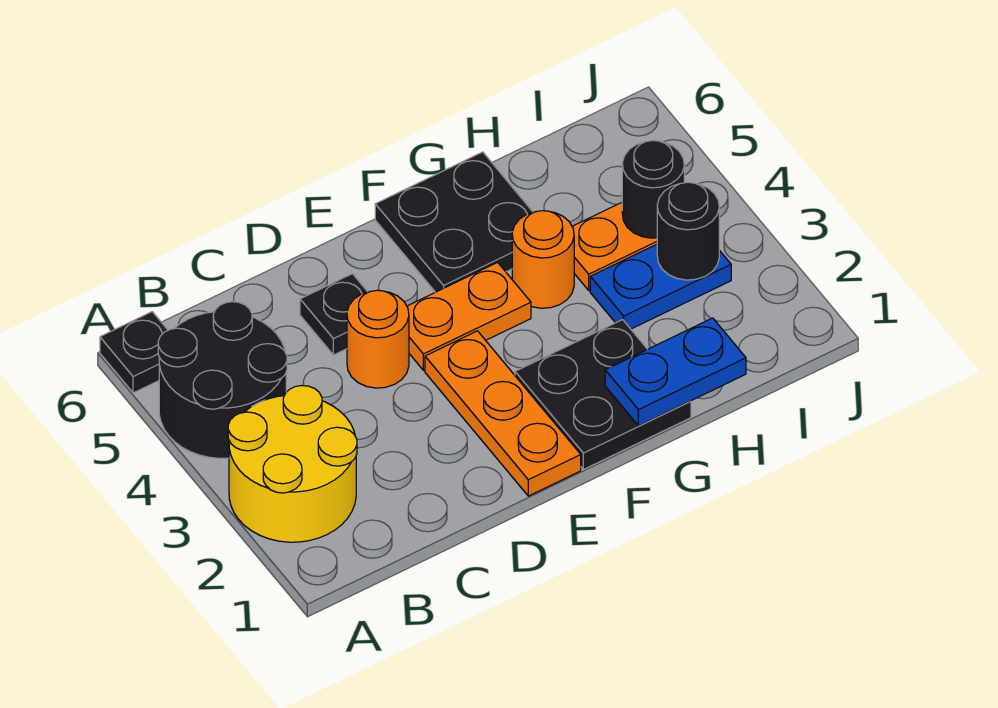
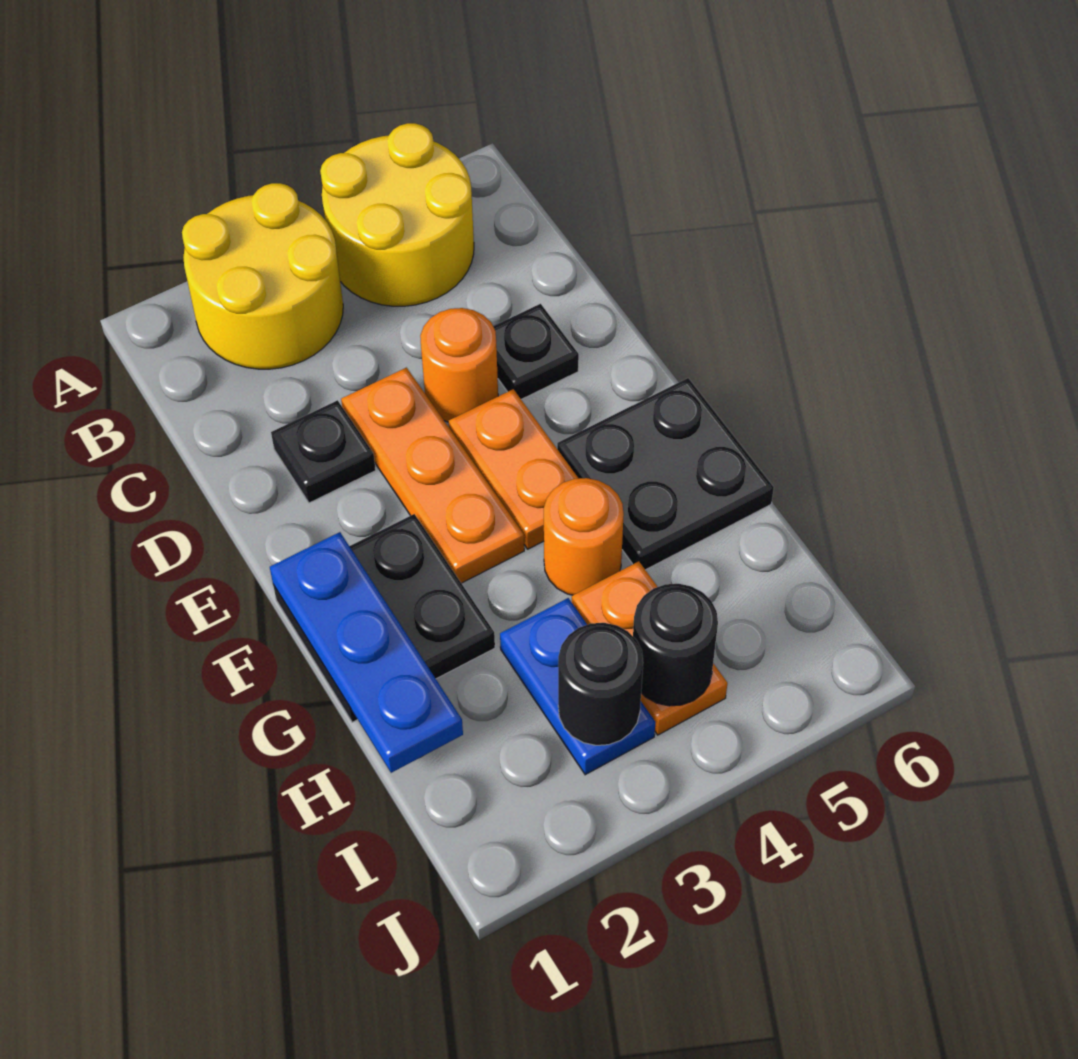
black round brick A4:B5 level 1 -> yellow round brick A4:B5 level 1
black plate A6 level 1 -> black plate D2 level 1
orange plate E1:E3 level 1 -> orange plate D3:F3 level 1
blue plate G1:H1 level 2 -> blue plate F1:H1 level 2

